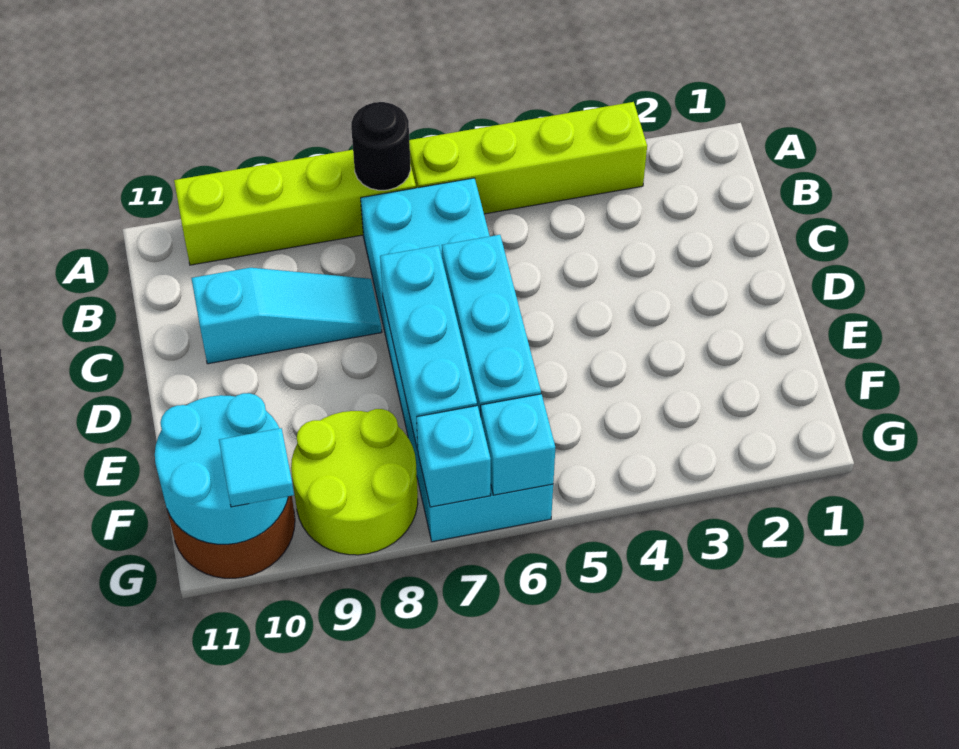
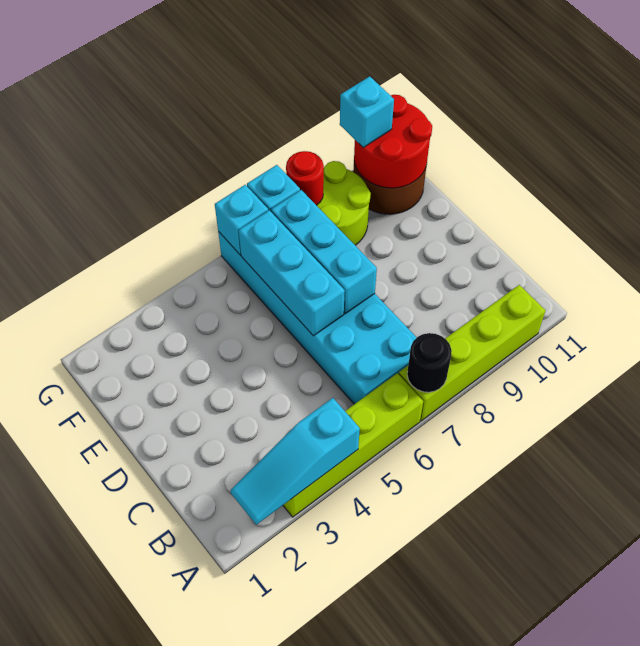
cyan slope C8:C10 level 1 top 10 -> cyan slope A2:A4 level 2 top 4
cyan round brick F10:G11 level 2 -> red round brick F10:G11 level 2
none -> red round brick G8 level 2
cyan tile G10 level 3 -> cyan brick G10 level 3

